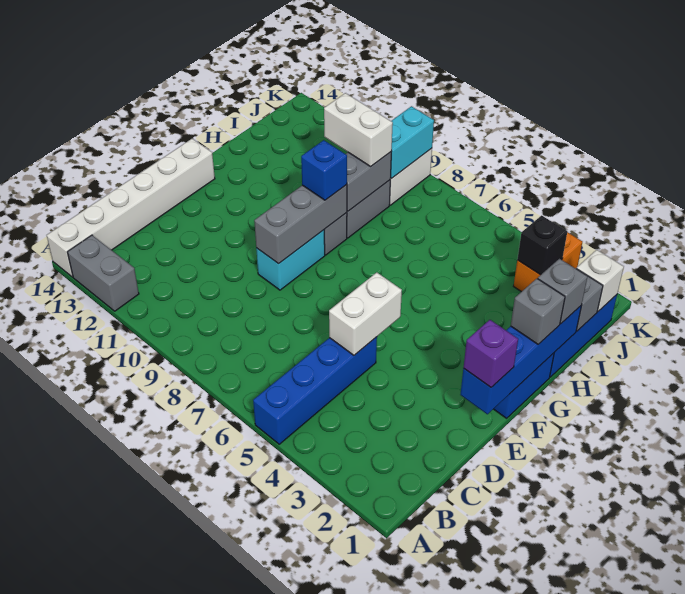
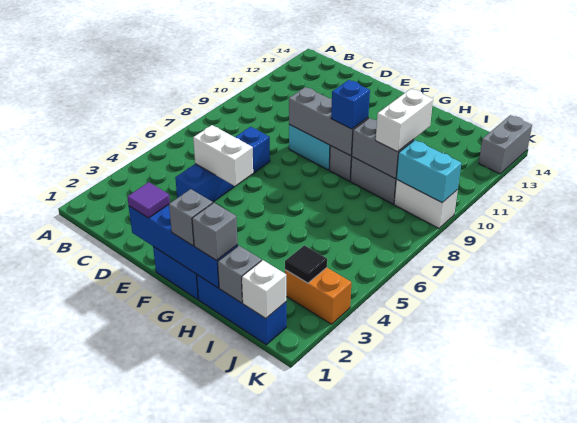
blue brick A5:D5 level 1 -> blue brick D4:D7 level 1
grey brick A12:A13 level 1 -> grey brick K13:K14 level 1
white brick A14:F14 level 1 -> none
purple brick E1 level 3 -> purple tile E1 level 3
black brick J3 level 2 -> black tile J3 level 2

